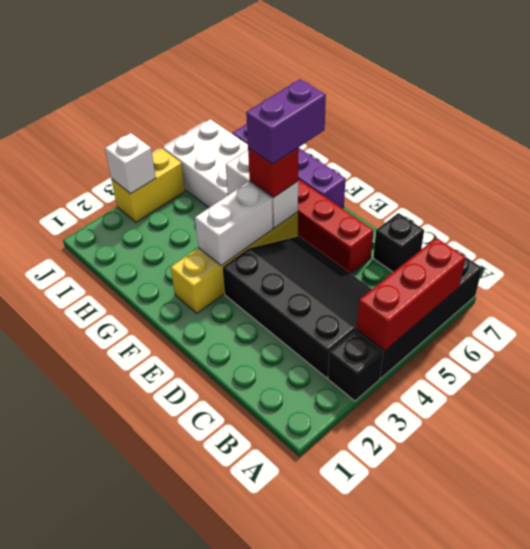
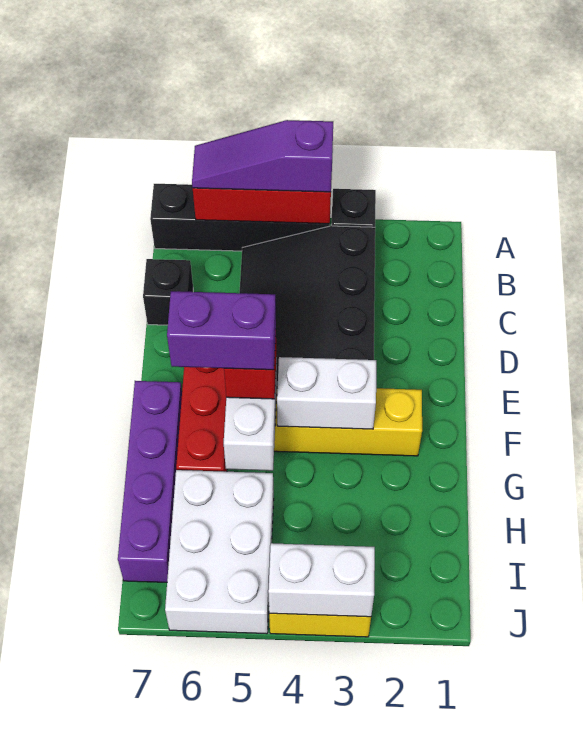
none -> purple slope A4:A6 level 3 top 4
white brick J3 level 2 -> white brick J3:J4 level 2

